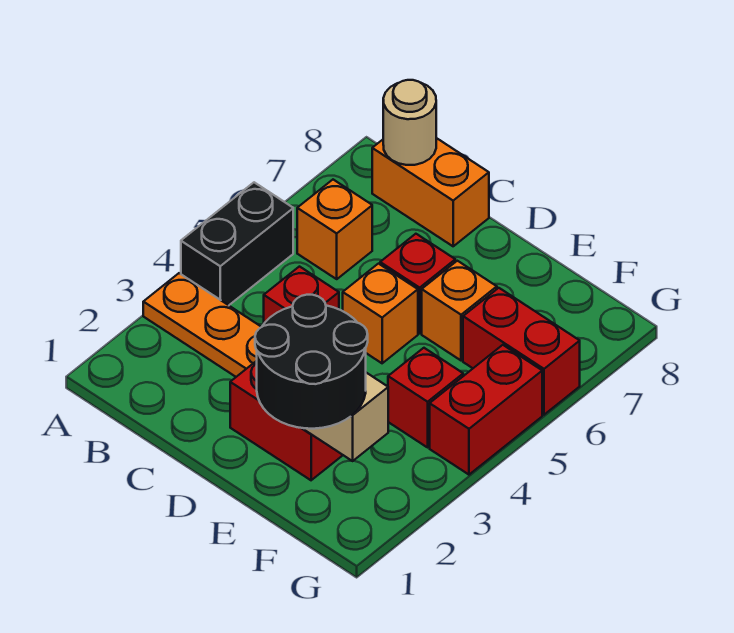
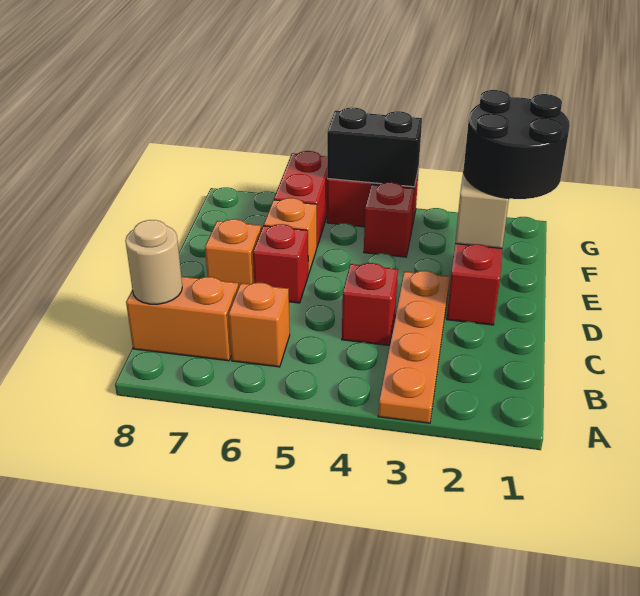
black brick A4:A5 level 1 -> black brick G4:G5 level 2
orange brick B8:C8 level 1 -> orange brick B7:B8 level 1
orange brick D5 level 1 -> orange brick D7 level 1

